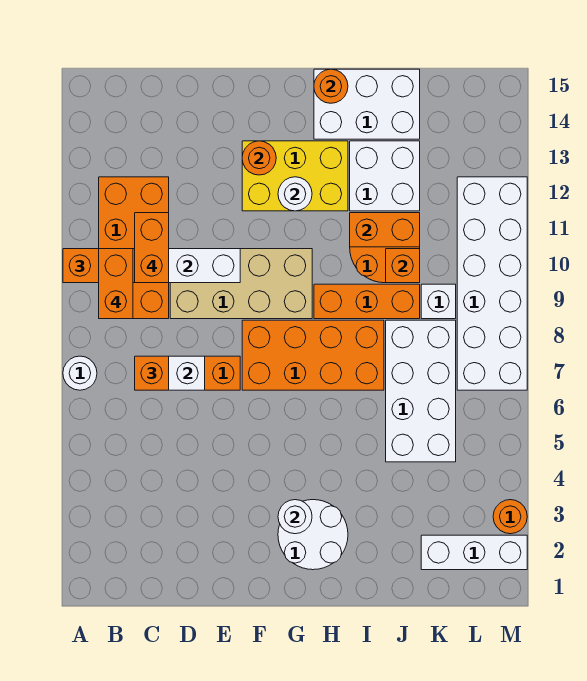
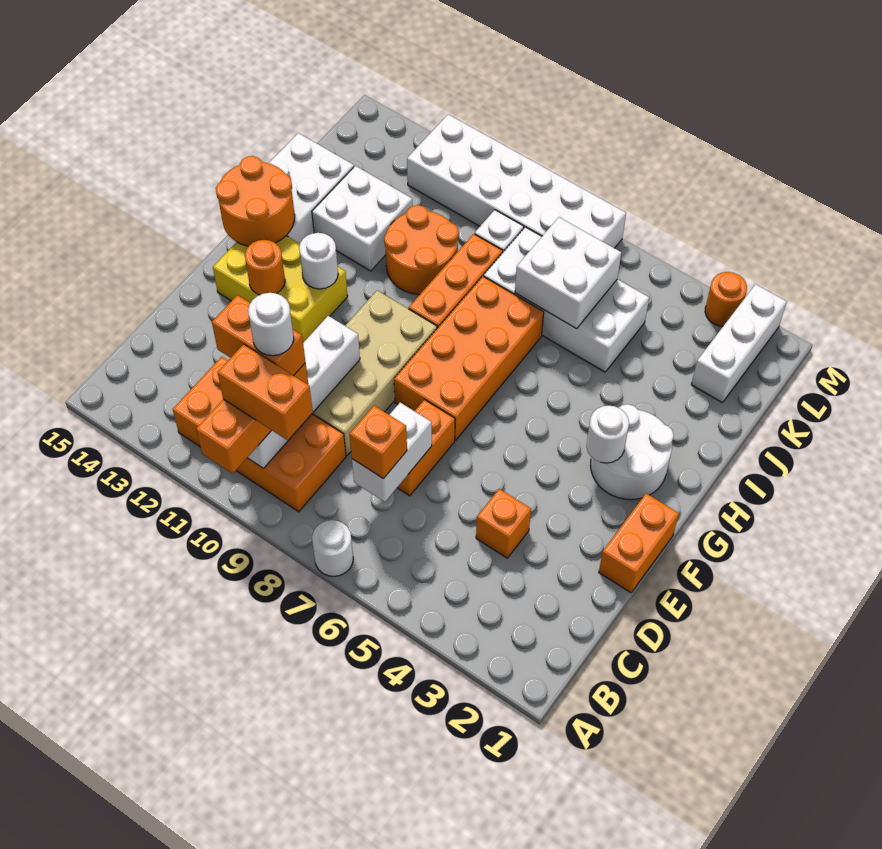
none -> white round brick C10 level 5
yellow brick F12:H13 level 1 -> yellow brick F12:G14 level 1
orange round brick H15 level 2 -> orange round brick G14:H15 level 2
orange brick I11:J11 level 2 -> orange brick E1:F1 level 1
none -> white brick J6:K7 level 2
orange brick J10 level 2 -> orange brick D4 level 1

